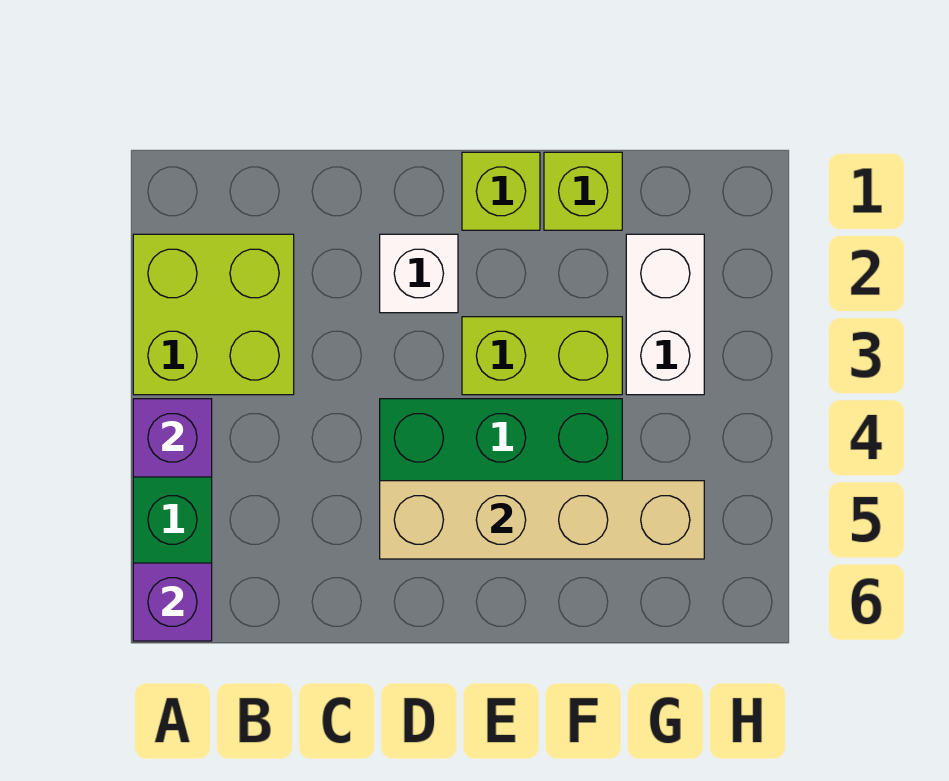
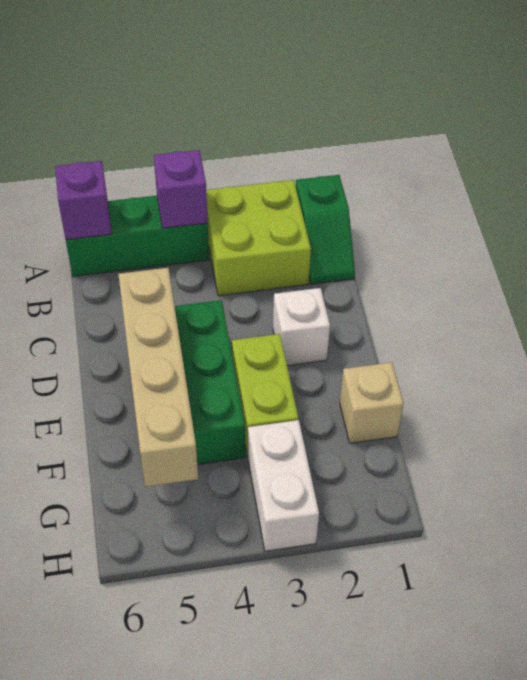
none -> green slope A1:B1 level 1 top A
lime brick E1 level 1 -> none
lime brick F1 level 1 -> tan brick F1 level 1
white brick G2:G3 level 1 -> white brick G3:H3 level 1

